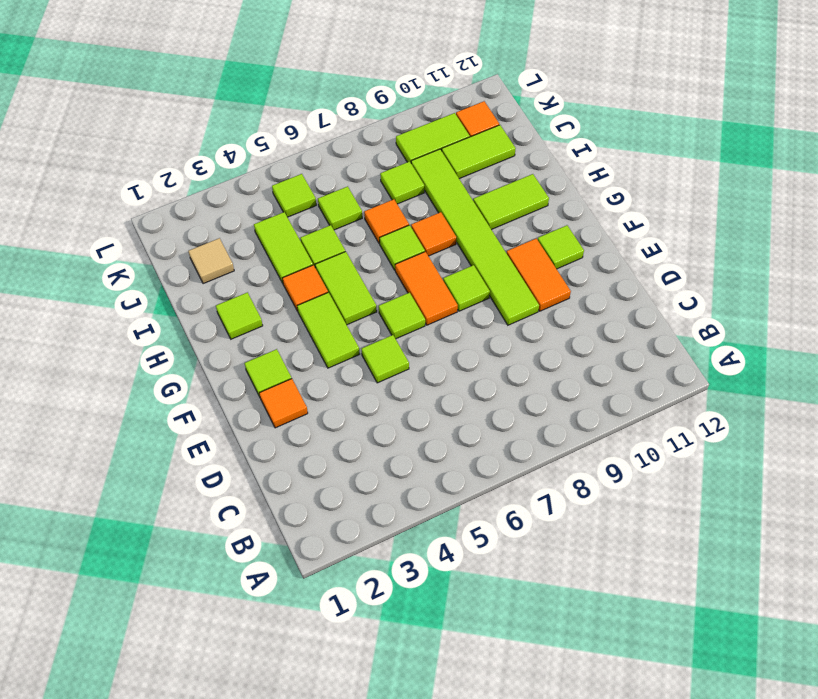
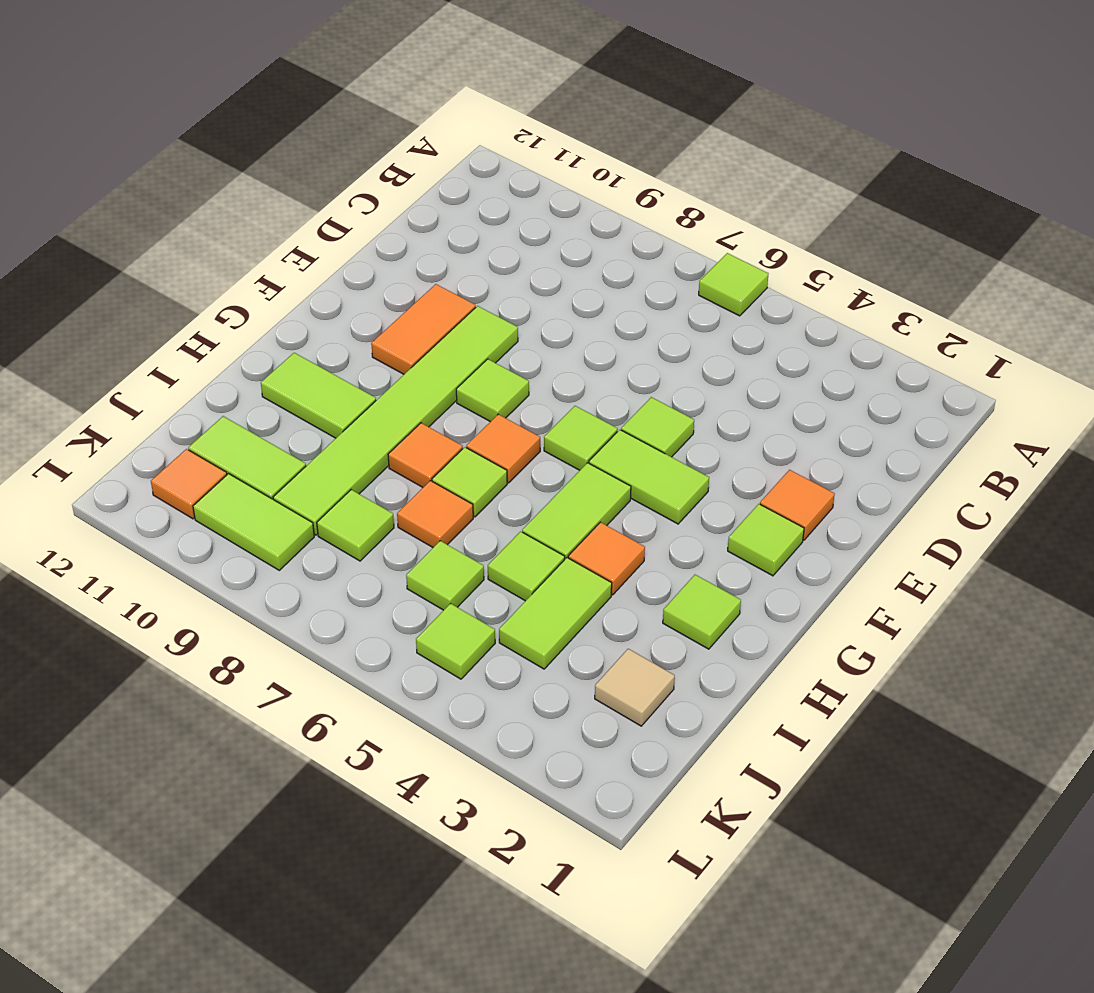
lime tile F4:G4 level 1 -> lime tile F4:F5 level 1
orange tile F7:G7 level 1 -> orange tile G7 level 1
lime tile F11 level 1 -> lime tile A6 level 1

